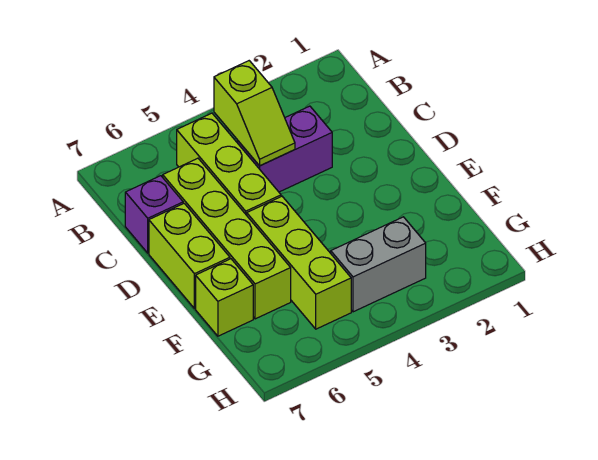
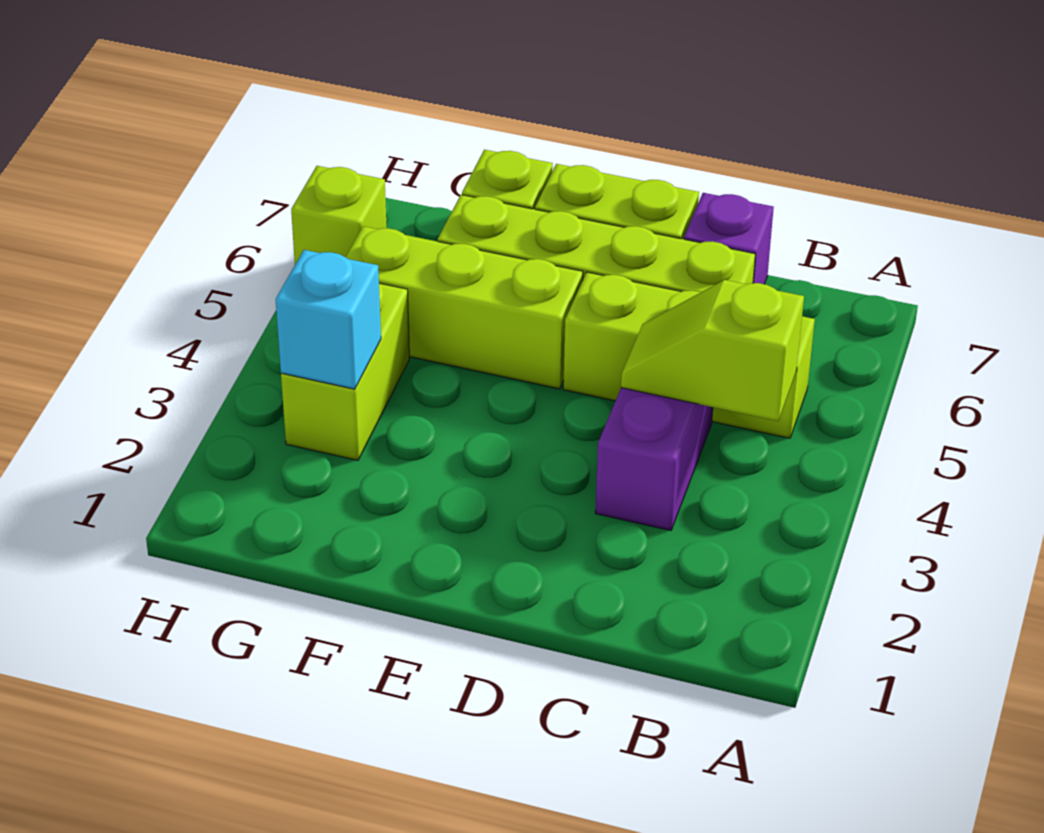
grey brick G3:G4 level 1 -> lime brick G3:G4 level 1
none -> cyan brick G3 level 2
none -> lime brick H6 level 1

